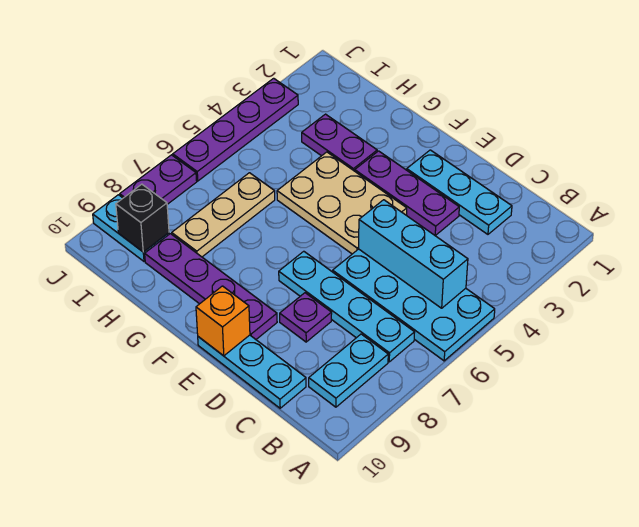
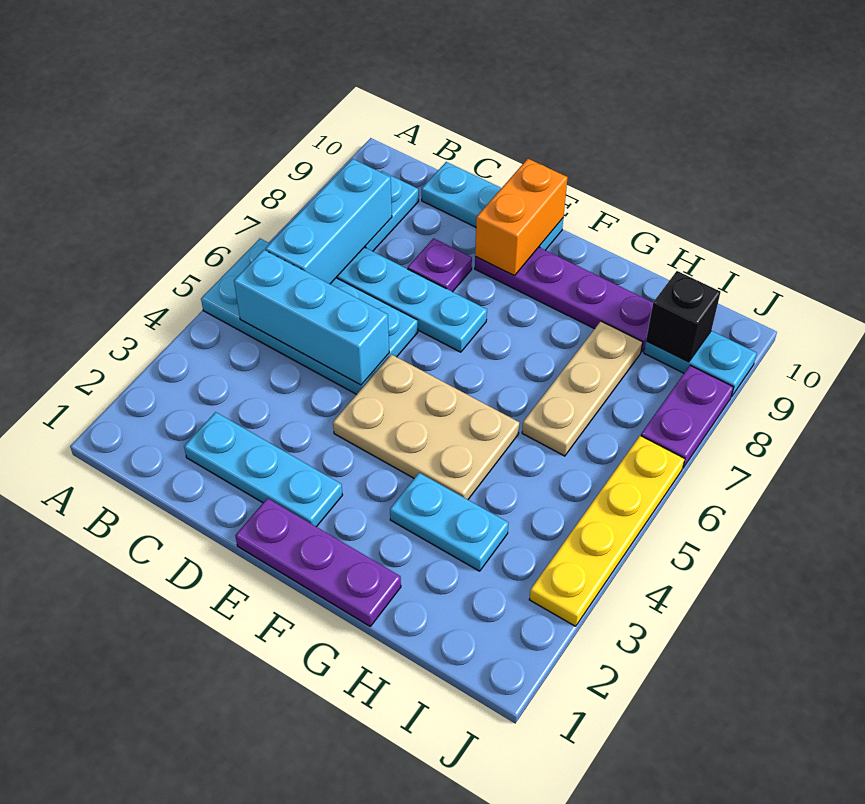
none -> cyan brick B6:B8 level 2
purple plate D3:F3 level 1 -> purple plate E1:G1 level 1
orange brick E10 level 2 -> orange brick E9:E10 level 2
purple plate G3:H3 level 1 -> cyan plate G3:H3 level 1
purple plate J3:J6 level 1 -> yellow plate J3:J6 level 1

